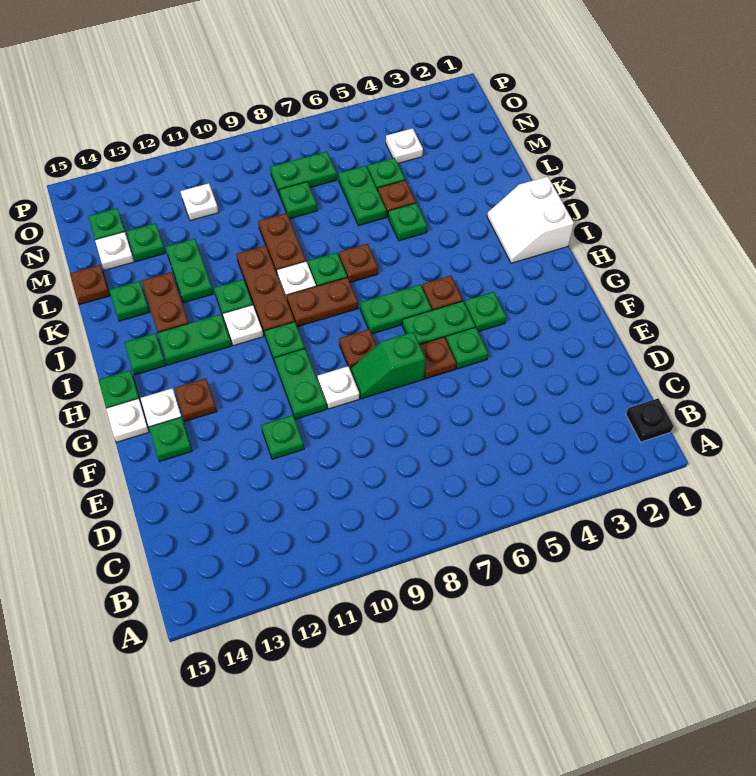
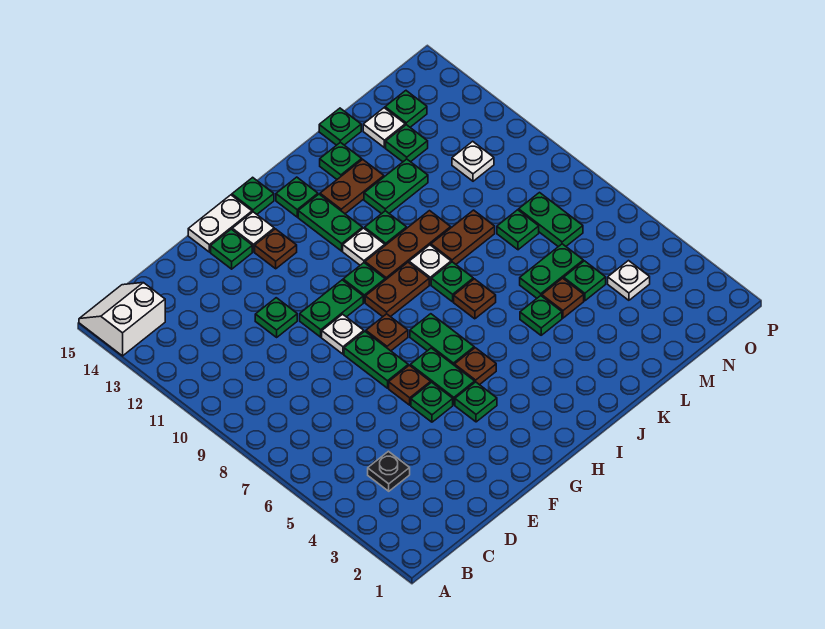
black plate B1 level 1 -> black plate C4 level 1
green slope F7:F8 level 1 top 7 -> green plate F7:F8 level 1
white plate G15 level 1 -> white plate F15:G15 level 1
white slope I1:J2 level 1 top 1 -> white slope A14:B15 level 1 top 14
brown plate I8:I9 level 1 -> brown plate H9:I9 level 1
brown plate L15 level 1 -> green plate L15 level 1

